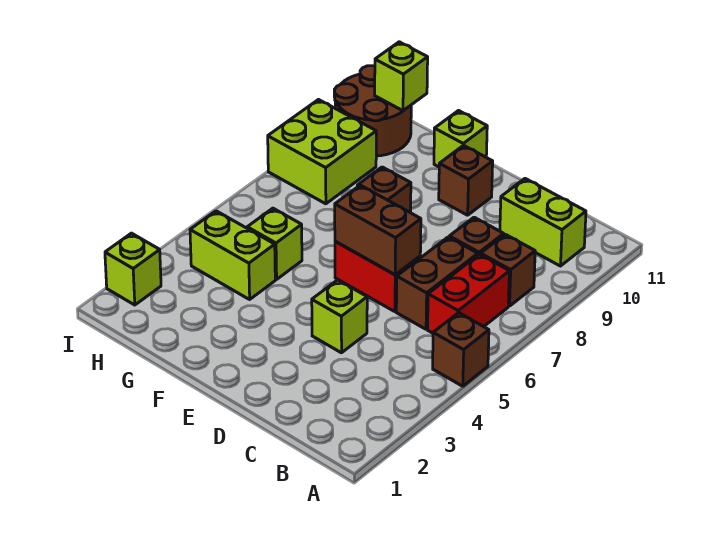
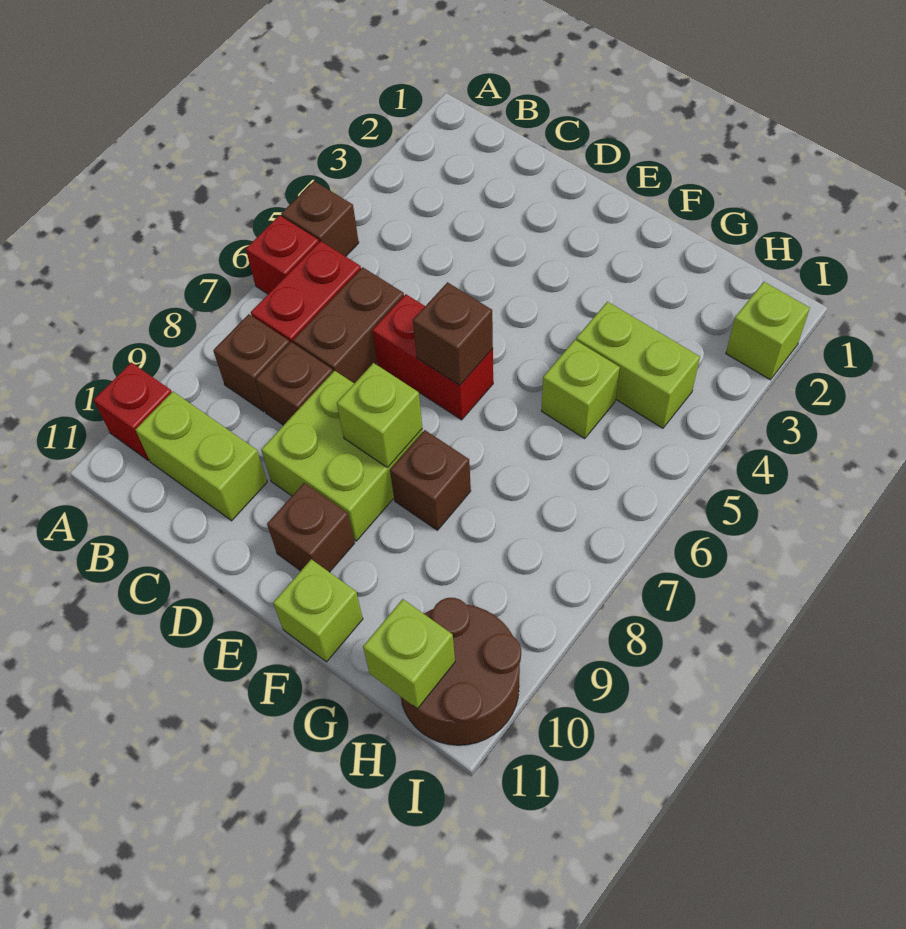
none -> red brick A6 level 1
none -> red brick A10 level 1
lime brick D4 level 1 -> lime brick E8 level 2
brown brick D6:E6 level 2 -> brown brick E6 level 2
lime brick H8:I9 level 1 -> lime brick D8:E9 level 1

